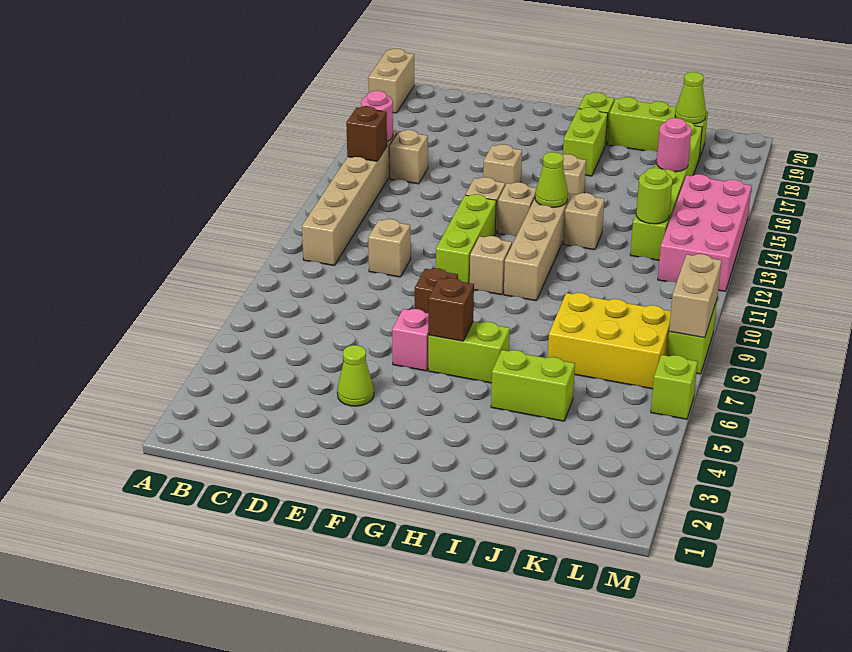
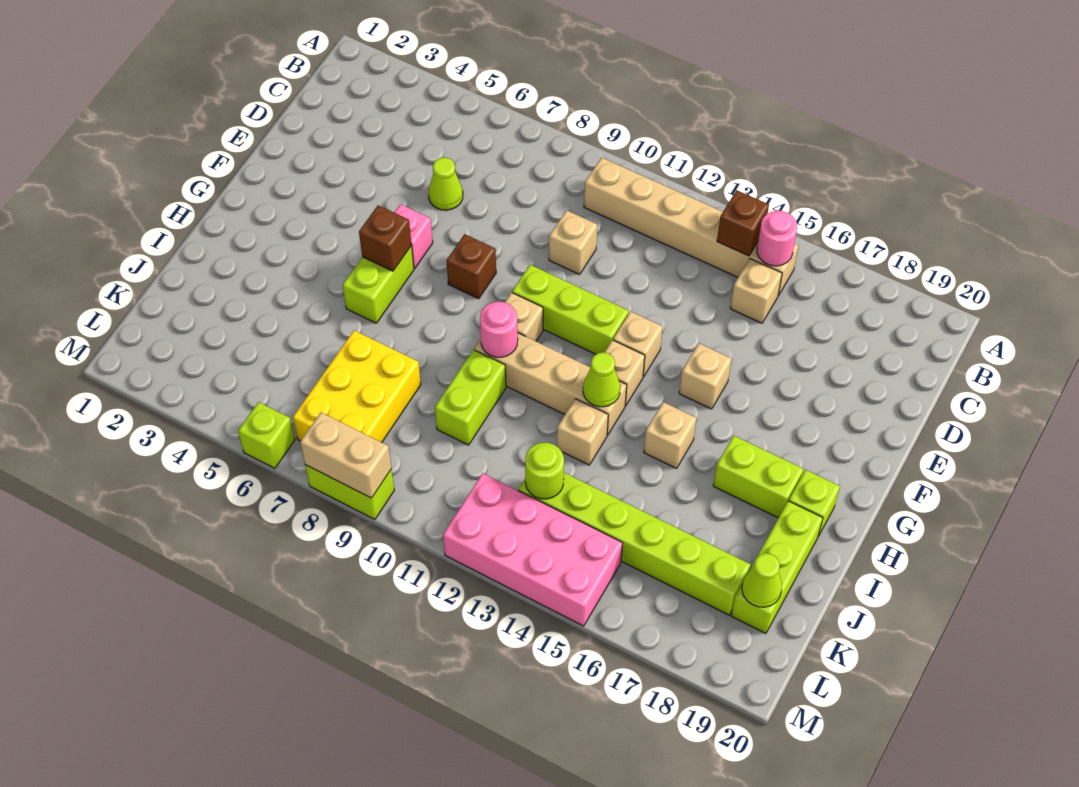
tan brick A19:A20 level 1 -> none
lime cone E4 level 1 -> lime cone D6 level 1
lime brick I5:J5 level 1 -> lime brick I10:J10 level 1
pink round brick K16 level 2 -> pink round brick H10 level 2

